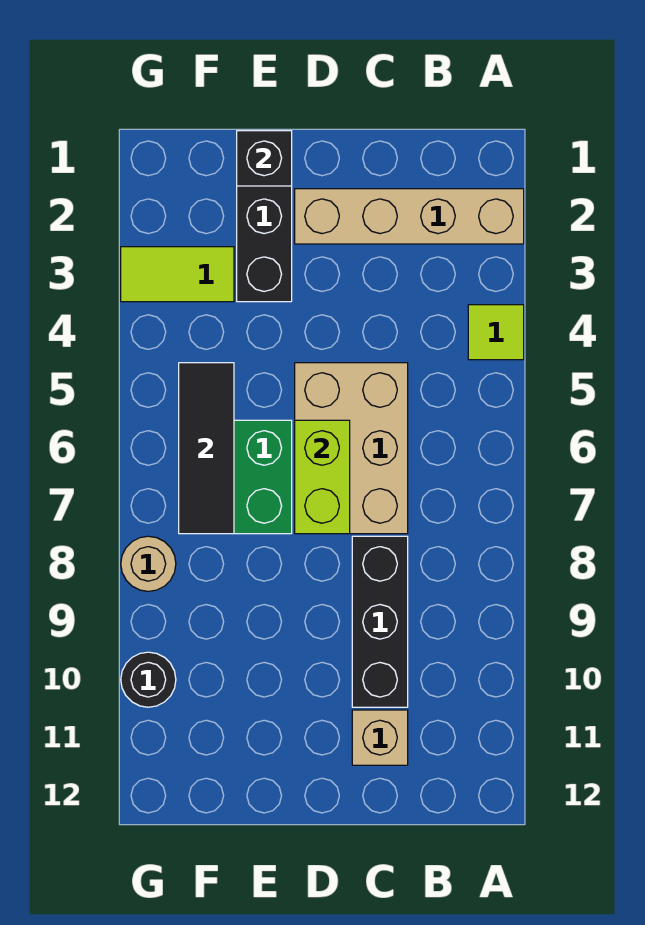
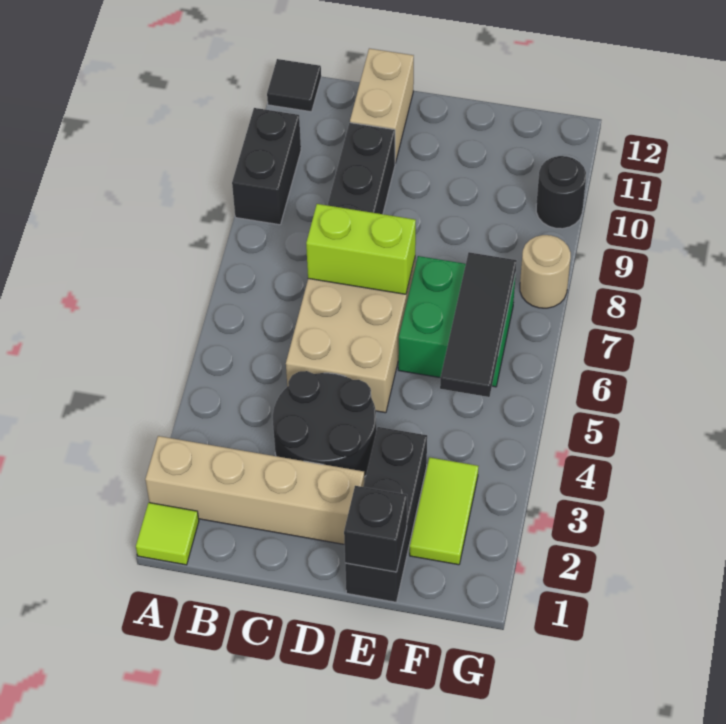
lime tile A4 level 1 -> lime tile A1 level 1
none -> black brick A9:A10 level 1
none -> black tile A12 level 1
none -> black round brick C3:D4 level 1
tan brick C11 level 1 -> tan brick C11:C12 level 1
lime brick D6:D7 level 2 -> lime brick C7:D7 level 2
lime tile F3:G3 level 1 -> lime tile F2:F3 level 1

